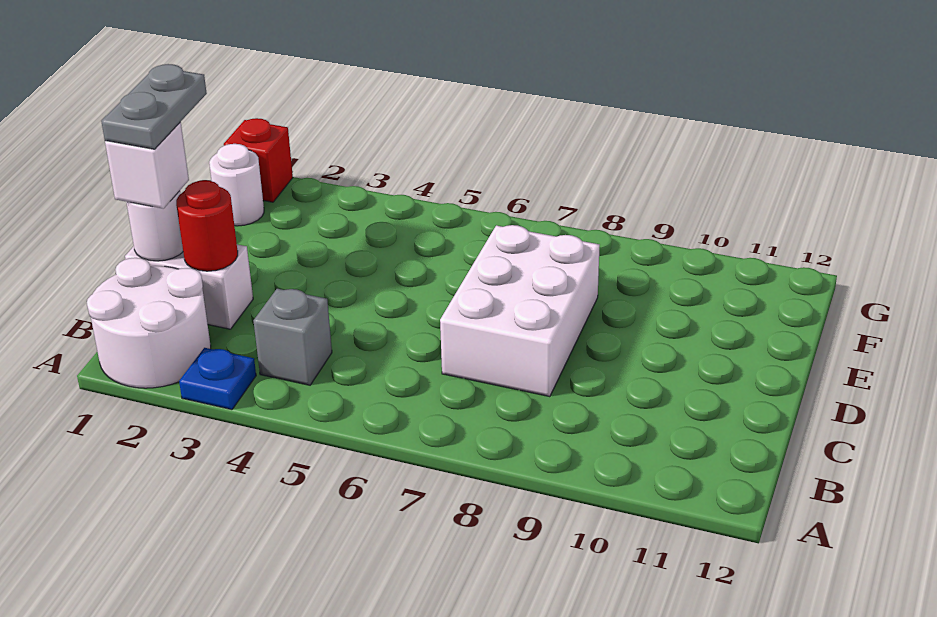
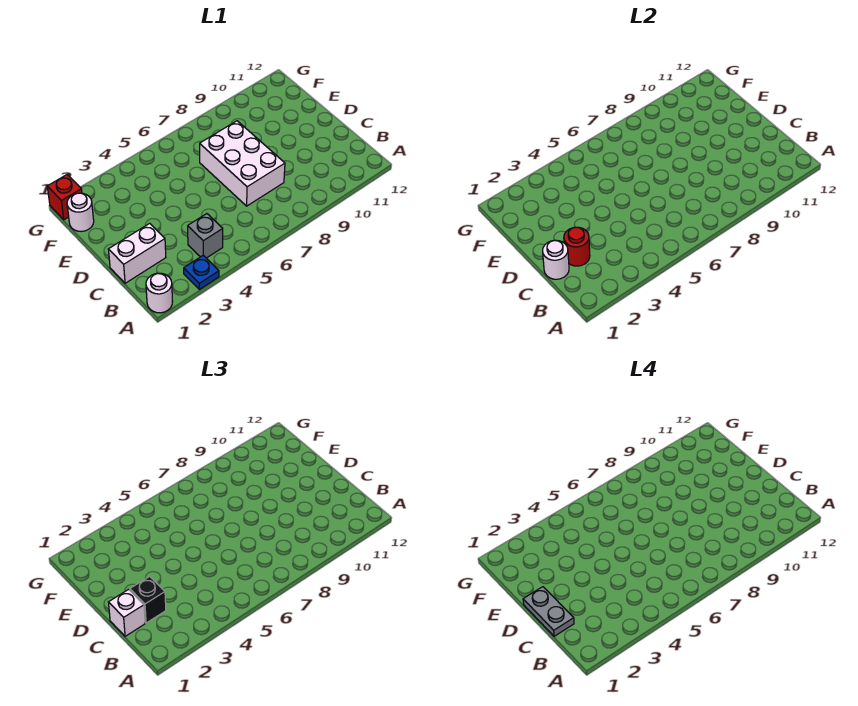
white round brick A1:B2 level 1 -> white round brick A1 level 1
none -> black brick C2 level 3

